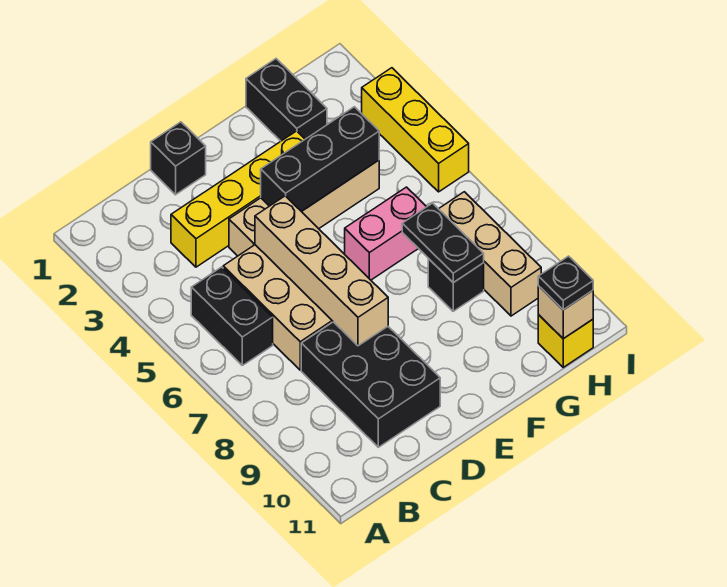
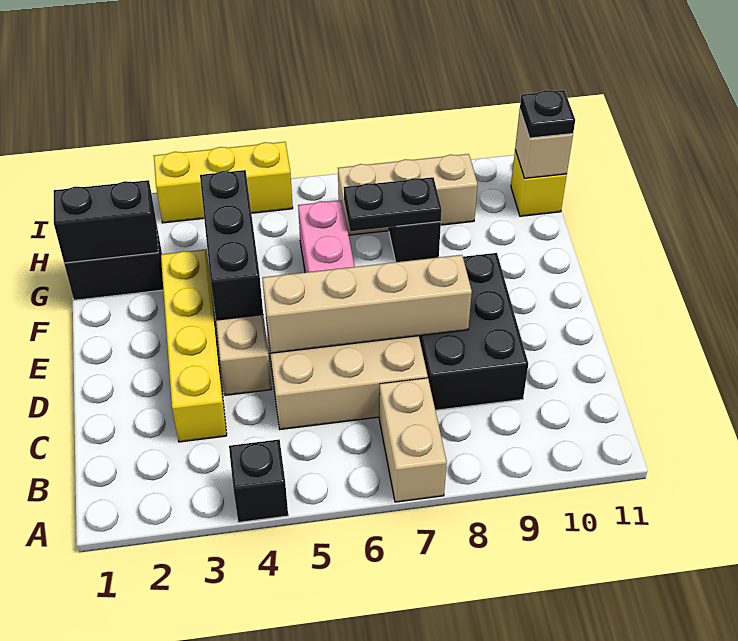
none -> tan brick A7:B7 level 1
black brick B5:B6 level 1 -> black brick G1:G2 level 2
black brick C8:D10 level 1 -> black brick C8:E9 level 1
black brick D1 level 1 -> black brick A4 level 1

